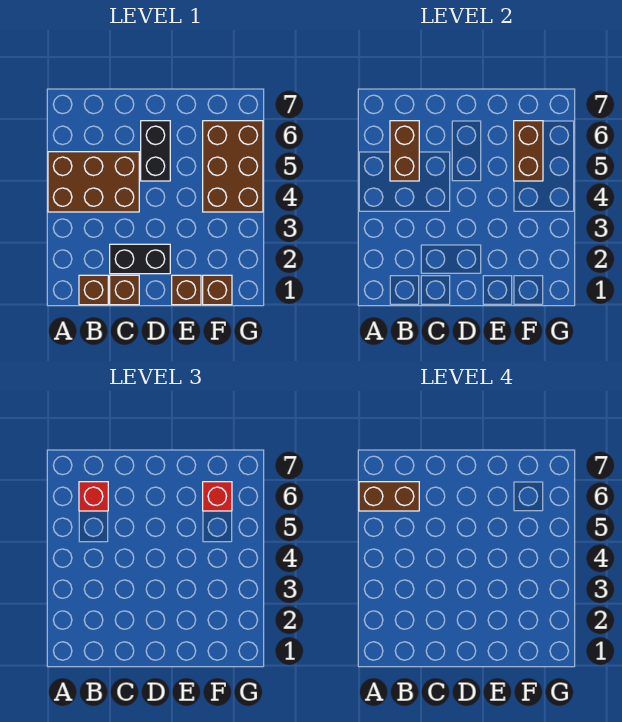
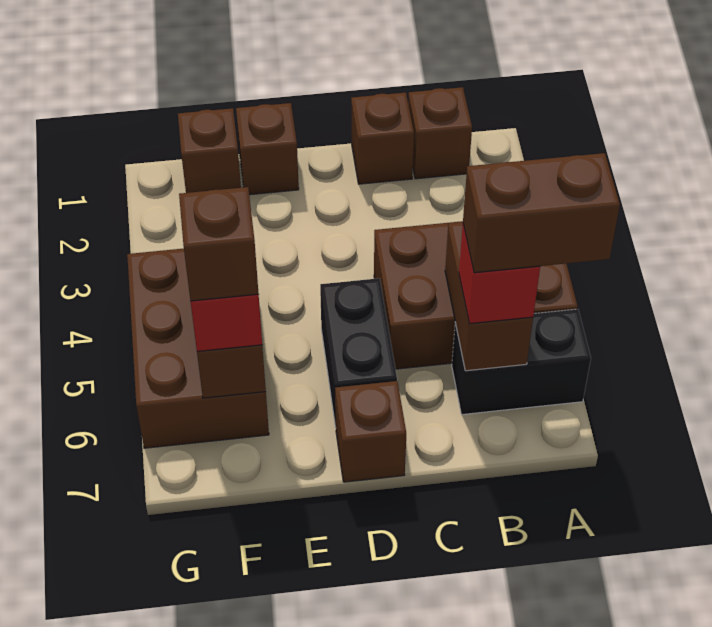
black brick C2:D2 level 1 -> black brick A6:B6 level 1
none -> brown brick D7 level 1
none -> brown brick F6 level 4

